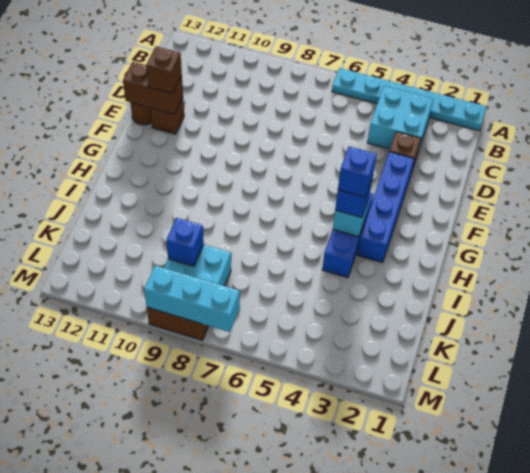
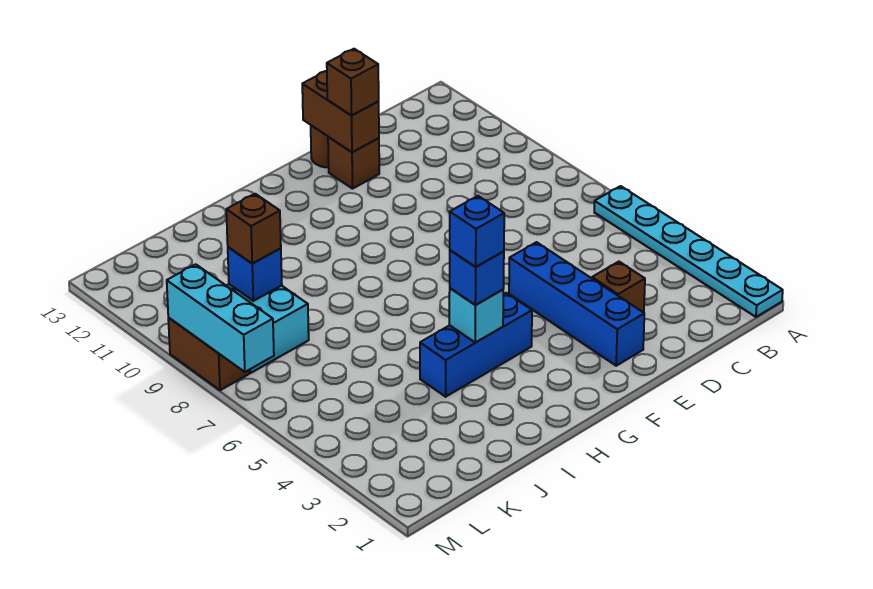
cyan brick B3:C4 level 1 -> none
blue brick E3:H3 level 1 -> blue brick E2:E5 level 1
none -> brown brick K9 level 3

